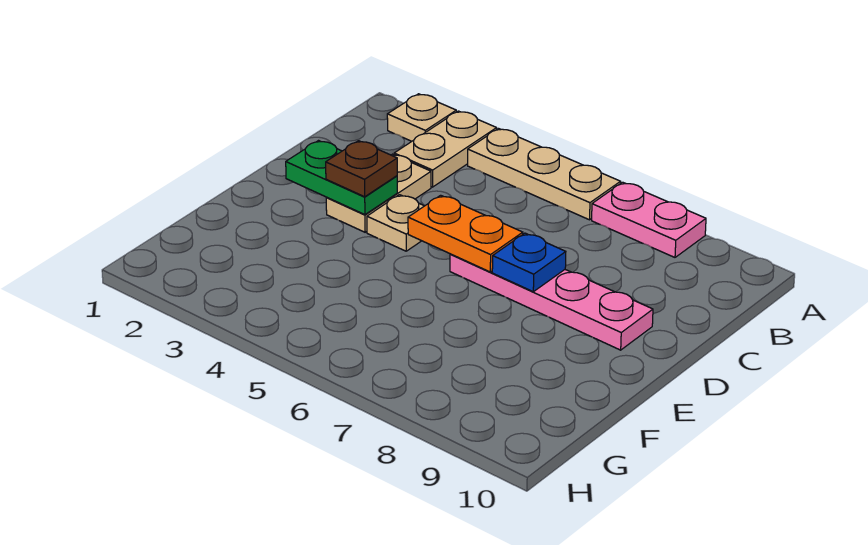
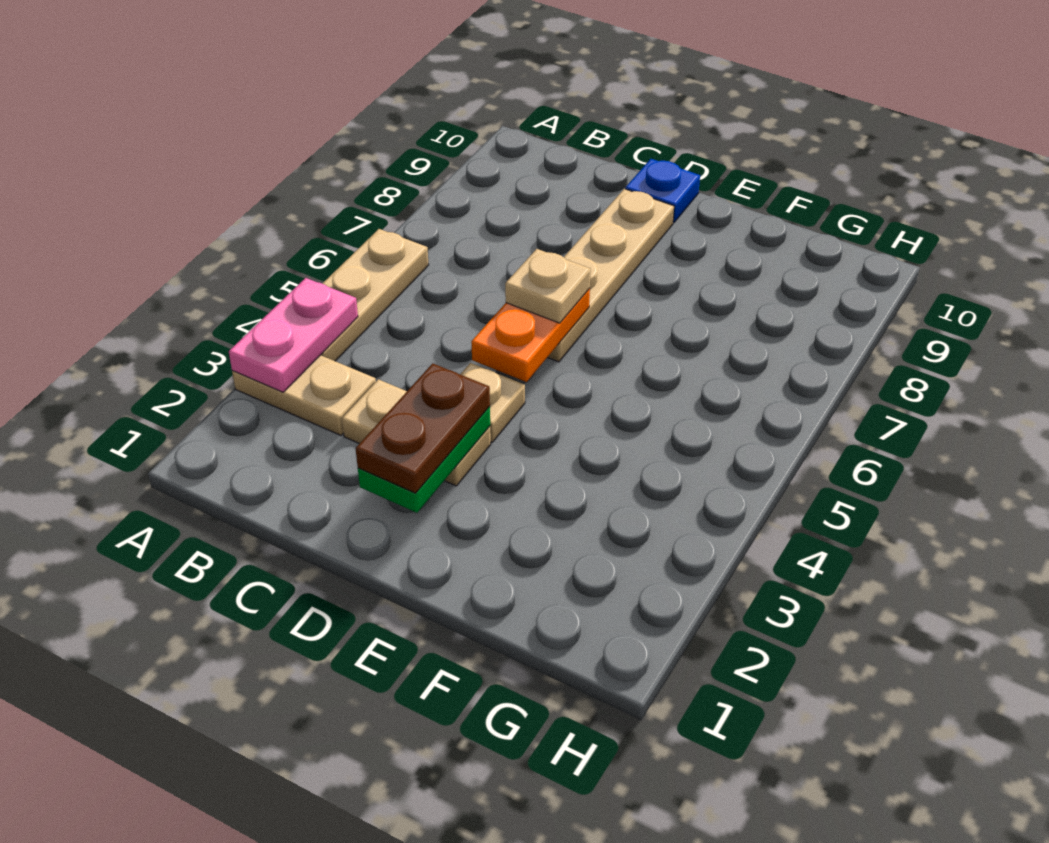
tan plate A2 level 1 -> tan plate D6 level 3
pink plate A7:A8 level 1 -> pink plate A3:A4 level 2
brown plate D3 level 3 -> brown plate D2:D3 level 3
pink plate D6:D9 level 1 -> tan plate D6:D9 level 1
blue plate D7 level 2 -> blue plate D10 level 1

